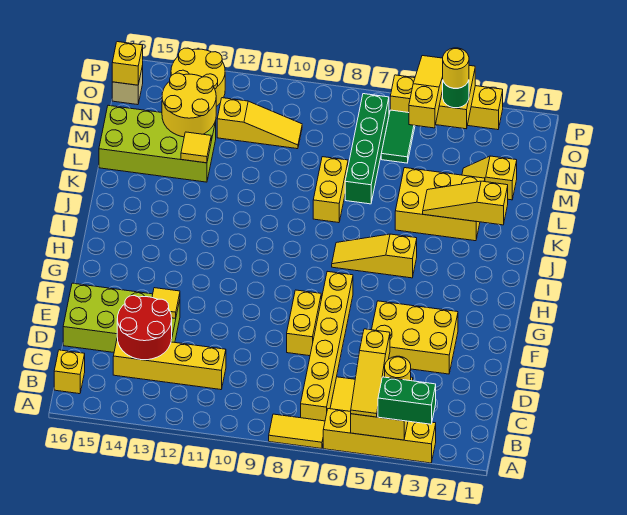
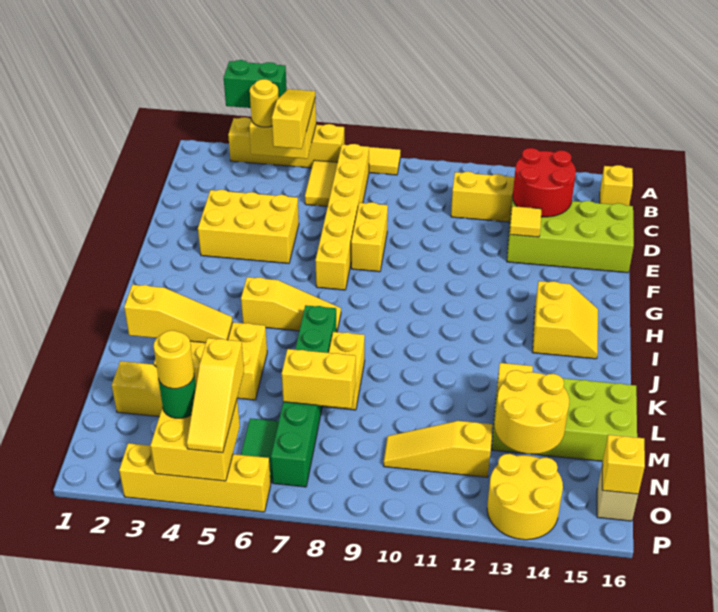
none -> yellow slope H14:I15 level 1 top 14
green brick L7:O7 level 1 -> green brick J7:O7 level 1
none -> yellow brick M7:M8 level 2

